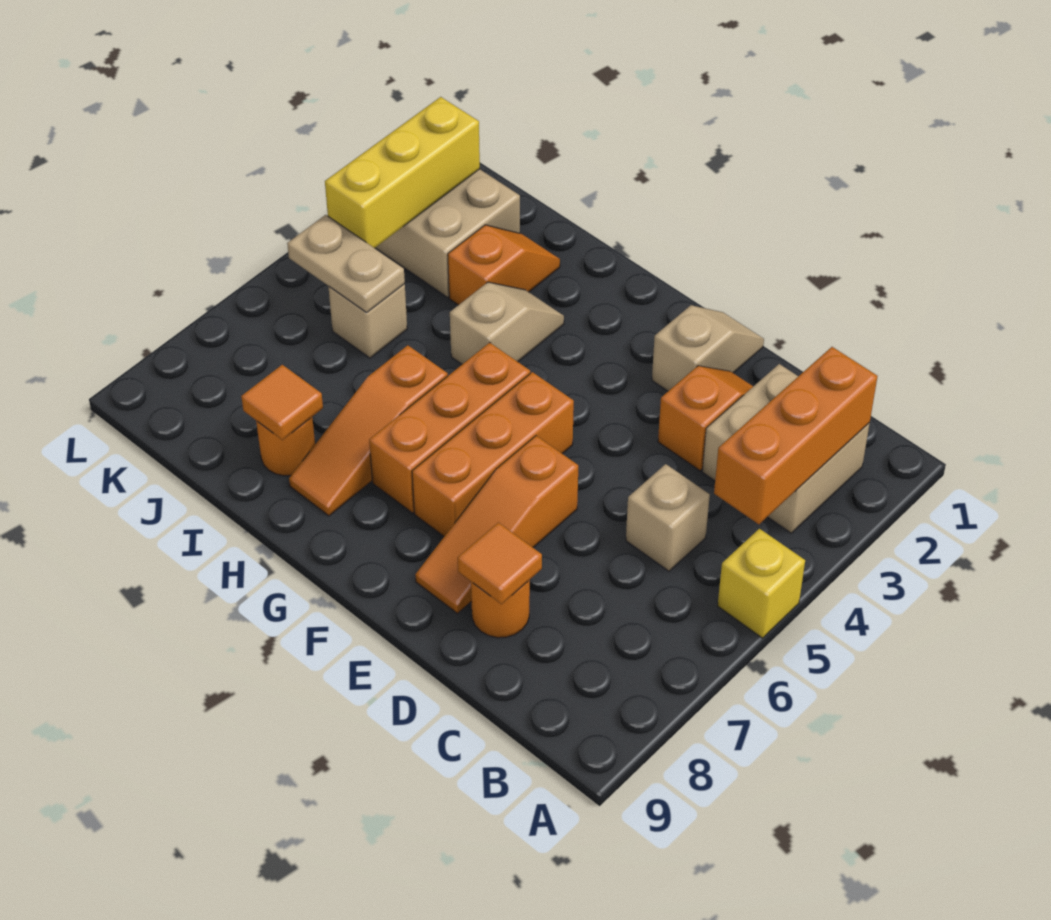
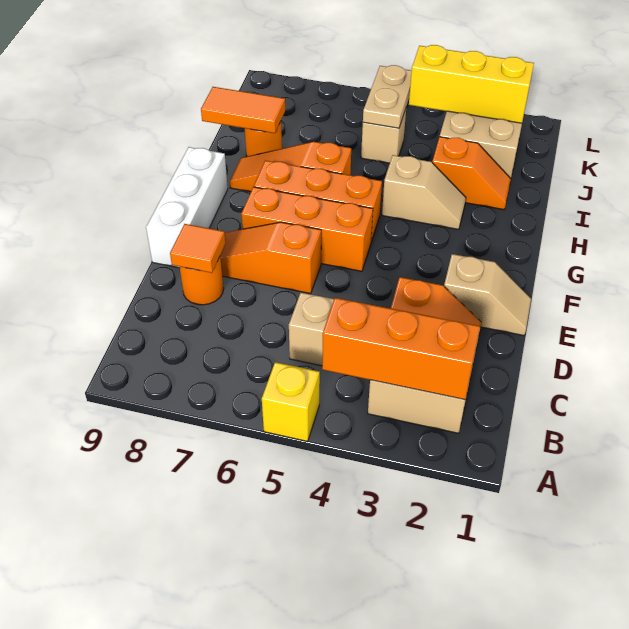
none -> white brick E9:G9 level 1
orange tile I8 level 2 -> orange tile I8:I9 level 2

